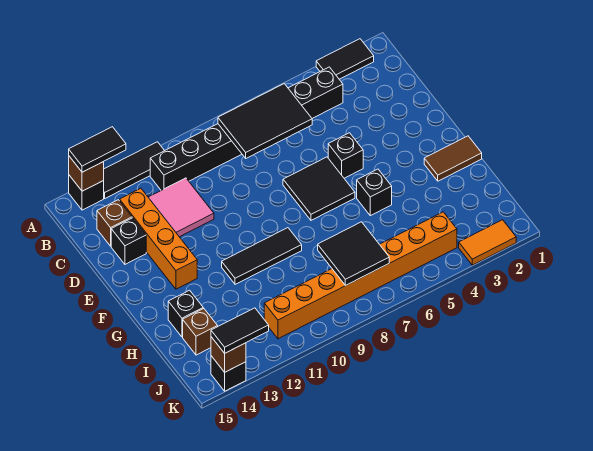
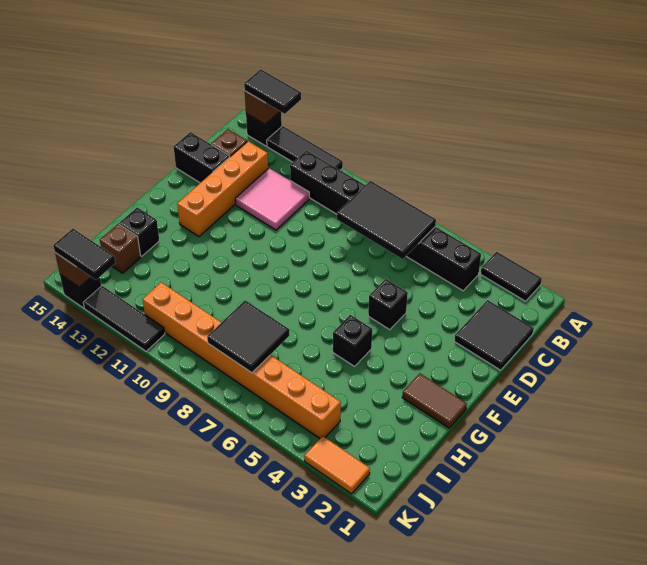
black brick D14 level 1 -> black brick D14:D15 level 1
black tile E6:F7 level 1 -> black tile C1:D2 level 1
black tile G9:G11 level 1 -> black tile K11:K13 level 1

